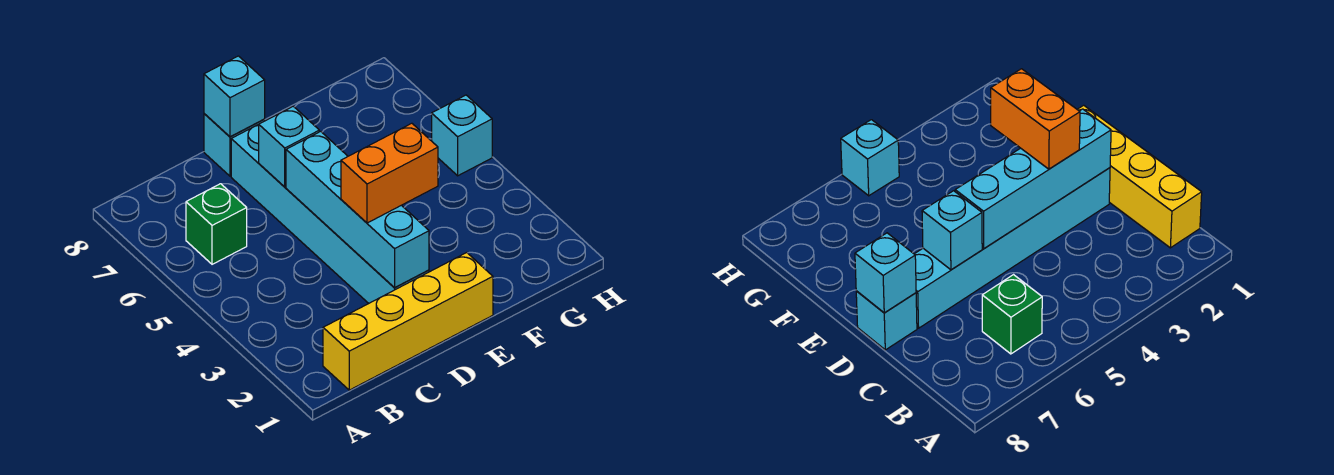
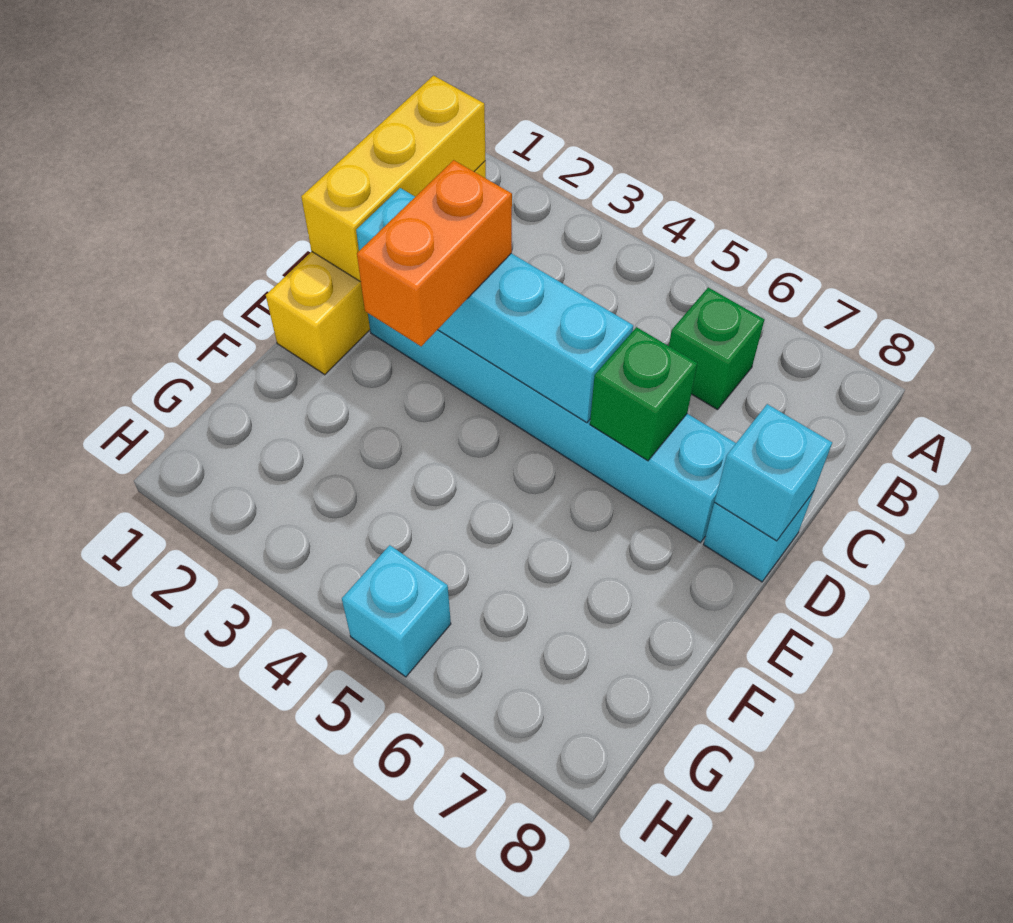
none -> yellow brick B1:D1 level 2
cyan brick D6 level 2 -> green brick D6 level 2

